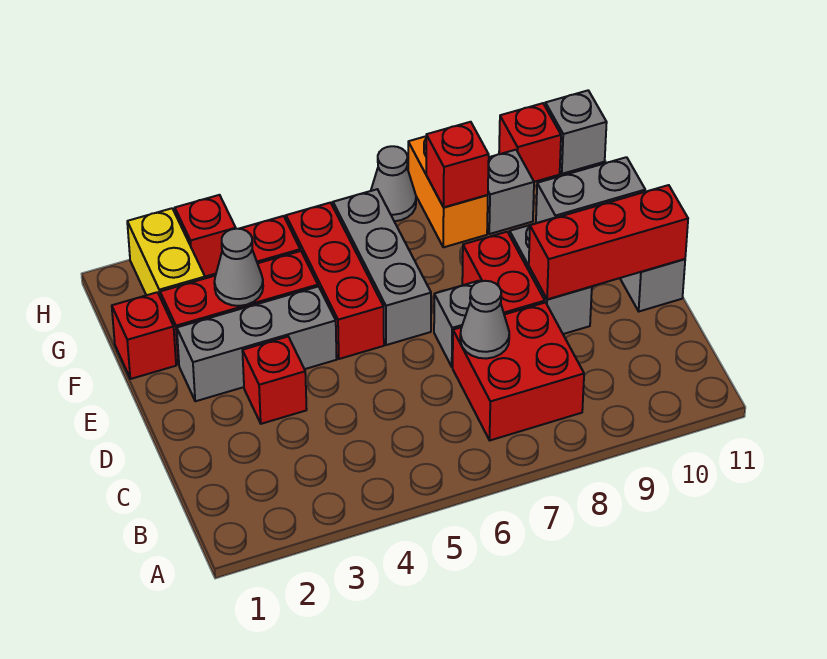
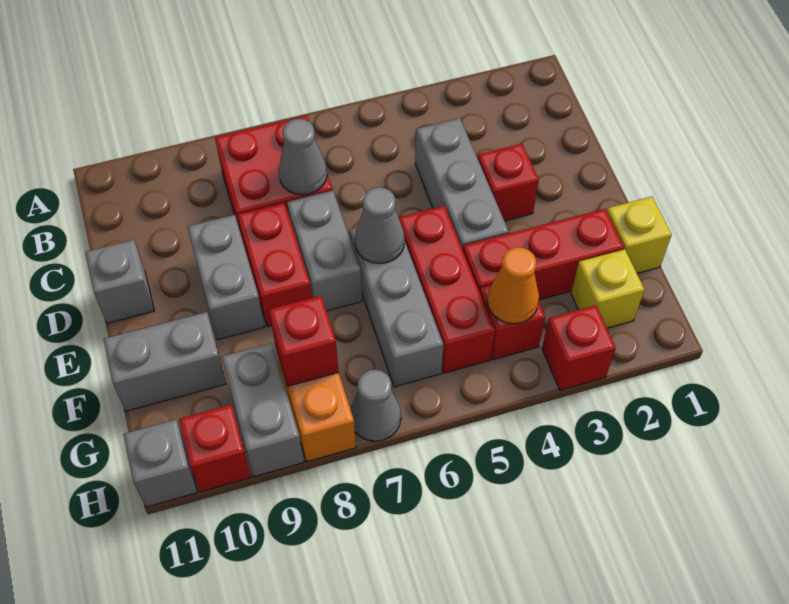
grey brick D7 level 1 -> grey brick D7:E7 level 1
red brick D9:D11 level 2 -> none
grey brick E2:E4 level 1 -> grey brick C4:E4 level 1
red brick F1 level 1 -> yellow brick F1 level 1
grey cone F3 level 2 -> grey cone E6 level 2
yellow brick G2:H2 level 1 -> yellow brick G2 level 1
none -> orange cone G4 level 2
grey brick G9 level 1 -> grey brick G9:H9 level 1

